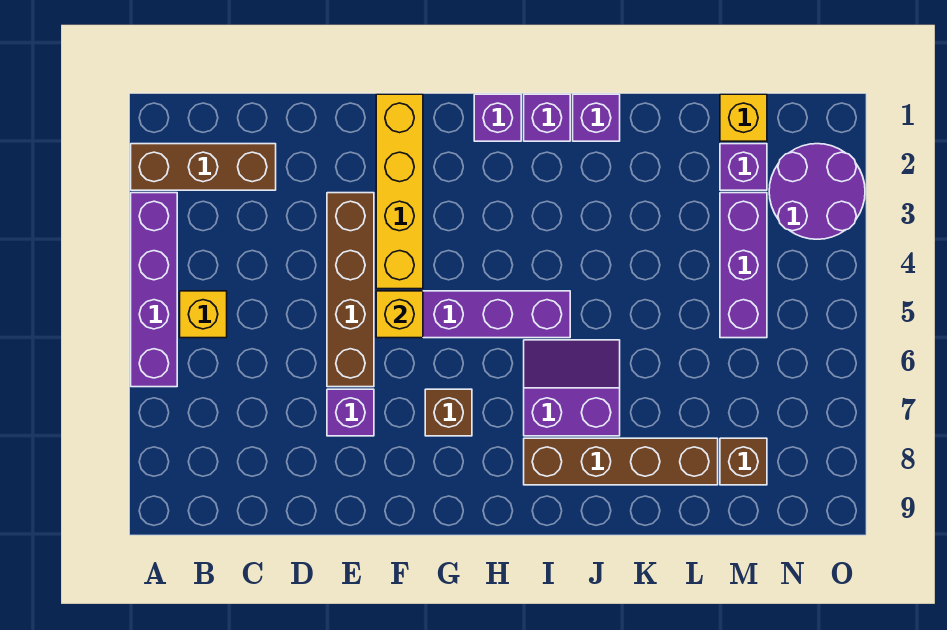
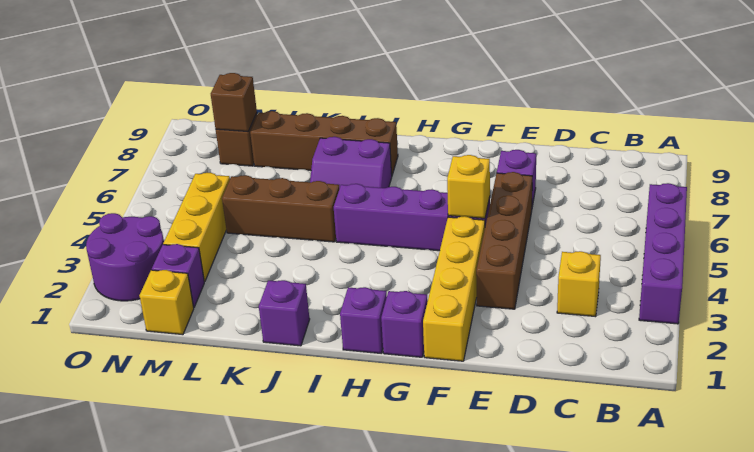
brown brick A2:C2 level 1 -> brown brick J5:L5 level 1
yellow brick B5 level 1 -> yellow brick C3 level 1
brown brick G7 level 1 -> brown brick M8 level 2
purple brick I1 level 1 -> purple brick G1 level 1
purple brick M3:M5 level 1 -> yellow brick M3:M5 level 1

